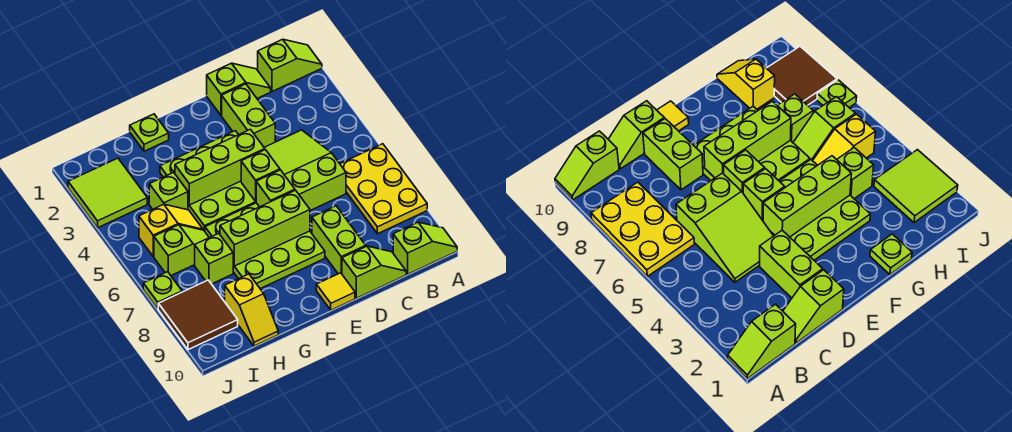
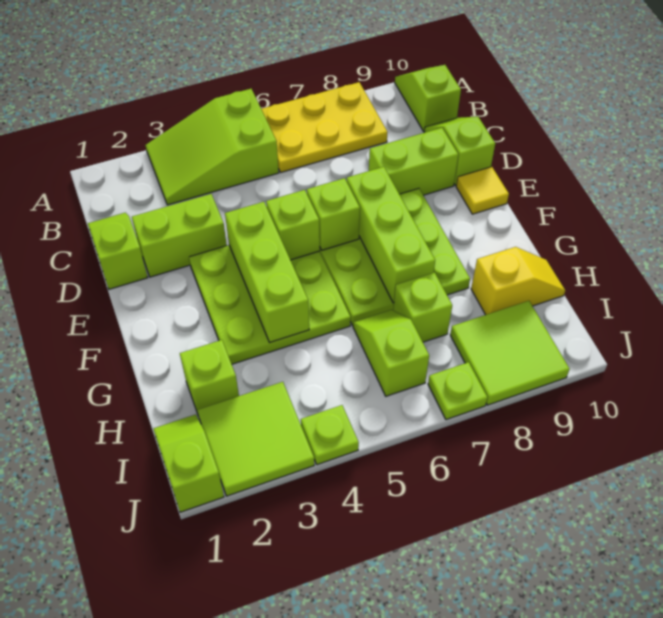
lime slope A1:B1 level 1 top B -> lime slope I1:J1 level 1 top J
lime slope C4:D6 level 1 top 6 -> lime slope A3:B5 level 1 top 5
lime plate G1 level 1 -> lime plate J4 level 1
lime brick H4 level 1 -> lime brick H2 level 1
yellow slope H5:I5 level 1 top I -> none
brown tile I8:J9 level 1 -> lime tile I8:J9 level 1

